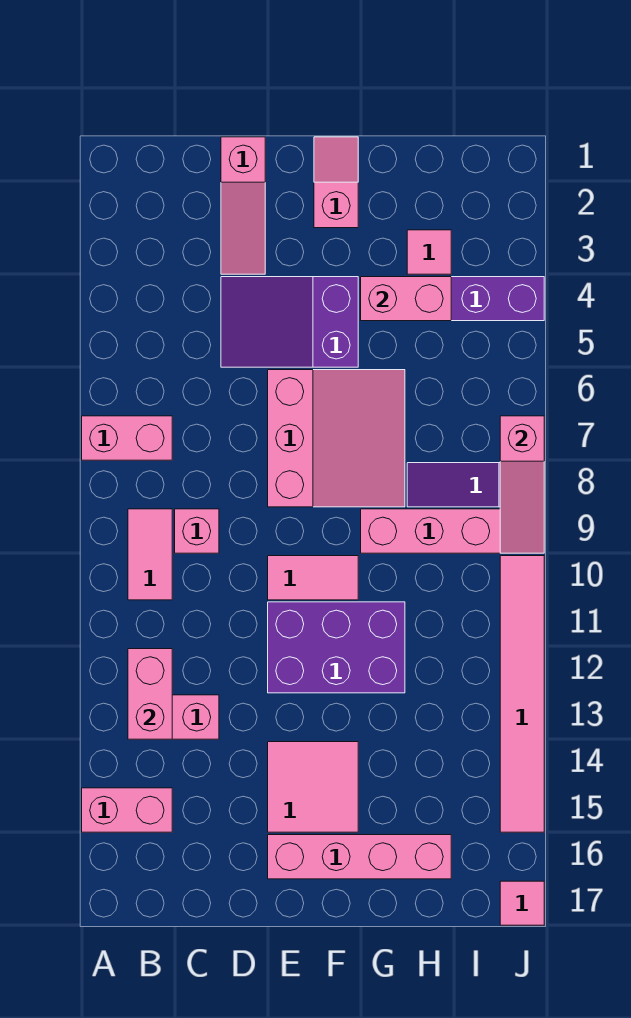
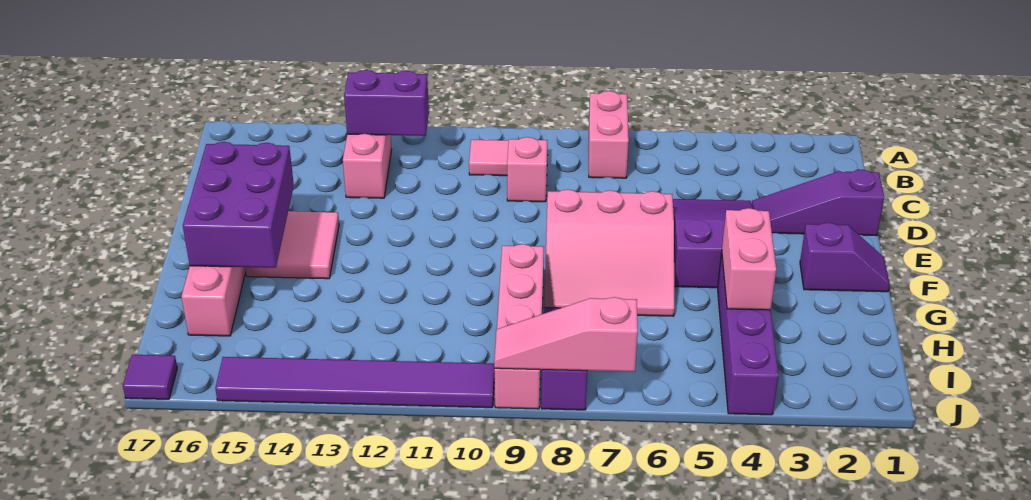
pink brick A15:B15 level 1 -> none
pink brick B12:B13 level 2 -> purple brick B12:B13 level 2
pink slope D1:D3 level 1 top 1 -> purple slope D1:D3 level 1 top 1
pink tile E10:F10 level 1 -> none
purple brick E11:G12 level 1 -> purple brick E15:G16 level 2
pink slope F1:F2 level 1 top 2 -> purple slope F1:F2 level 1 top 2
pink tile H3 level 1 -> none
pink tile J10:J15 level 1 -> purple tile J10:J15 level 1
pink tile J17 level 1 -> purple tile J17 level 1

